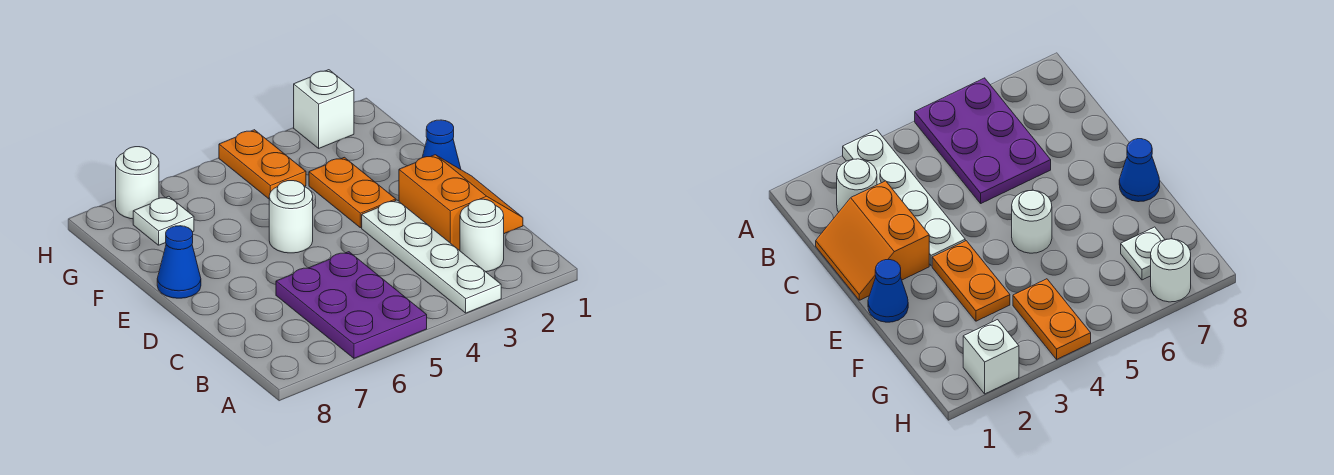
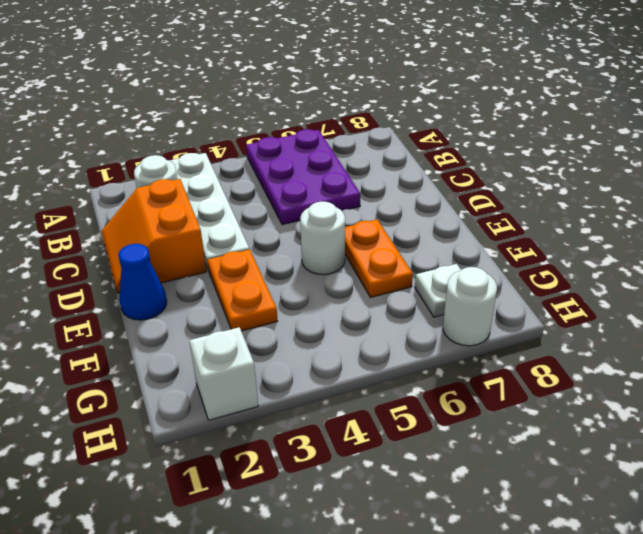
blue cone E8 level 1 -> none
orange plate G4:H4 level 1 -> orange plate E6:F6 level 1

